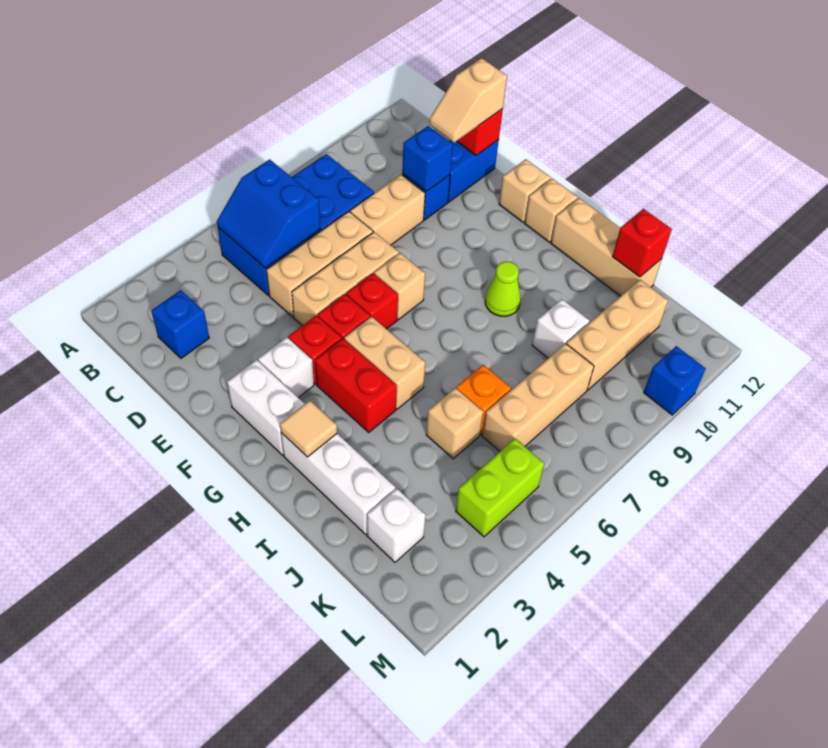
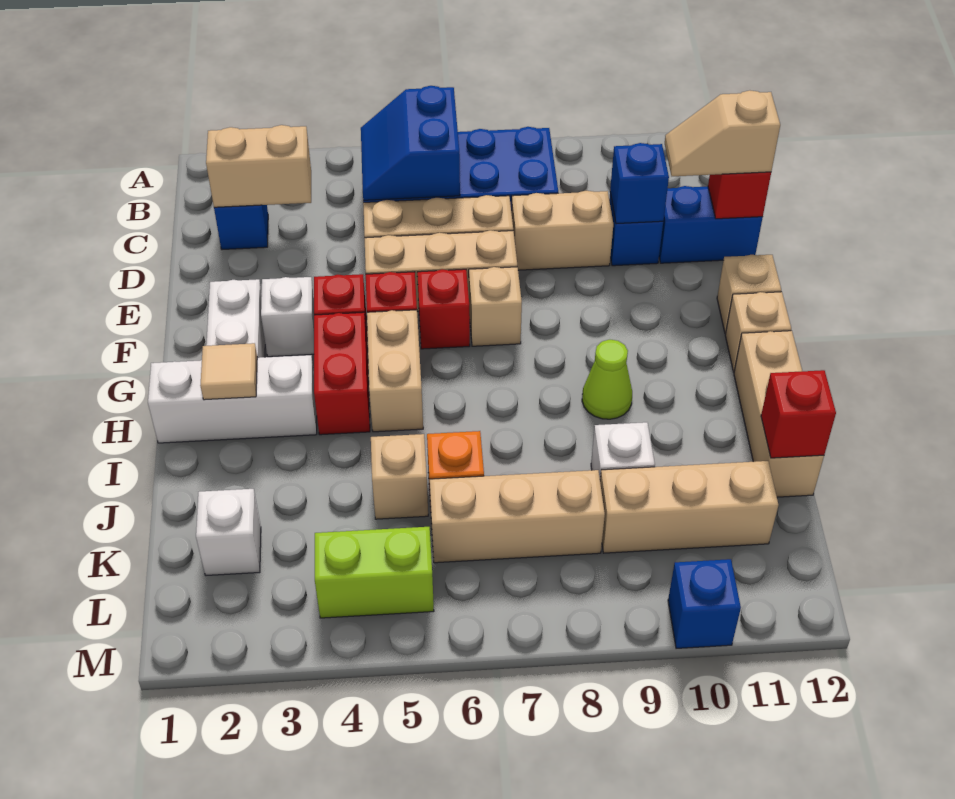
none -> tan brick C2:C3 level 2
white brick H2:J2 level 1 -> white brick H1:H3 level 1

